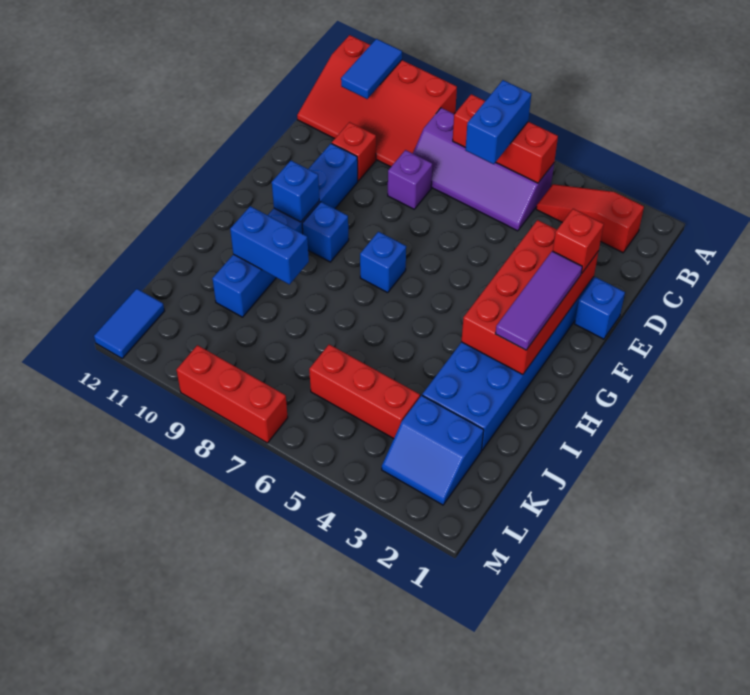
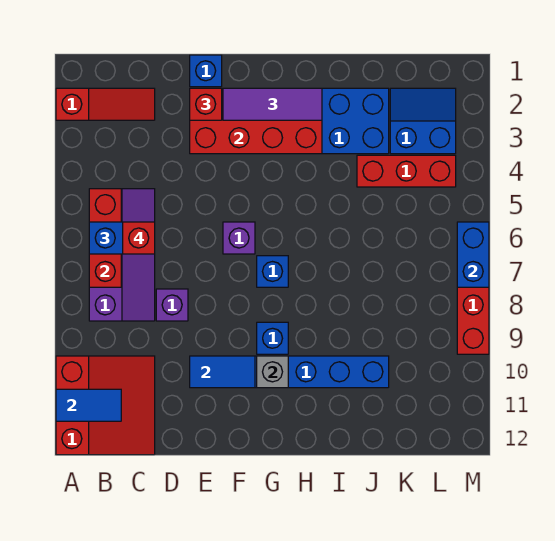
red slope A9:C12 level 1 top A -> red slope A10:C12 level 1 top A
red slope B2:B4 level 1 top 2 -> red slope A2:C2 level 1 top A
red brick D10 level 1 -> red brick C6 level 4
none -> purple brick F6 level 1
blue brick G10 level 2 -> grey brick G10 level 2
blue brick I9:I10 level 2 -> blue brick M6:M7 level 2
blue slope K2:L3 level 1 top K -> blue slope K2:L3 level 1 top 3
red brick K4:K6 level 1 -> red brick J4:L4 level 1
blue tile L12:M12 level 1 -> blue tile E10:F10 level 2

